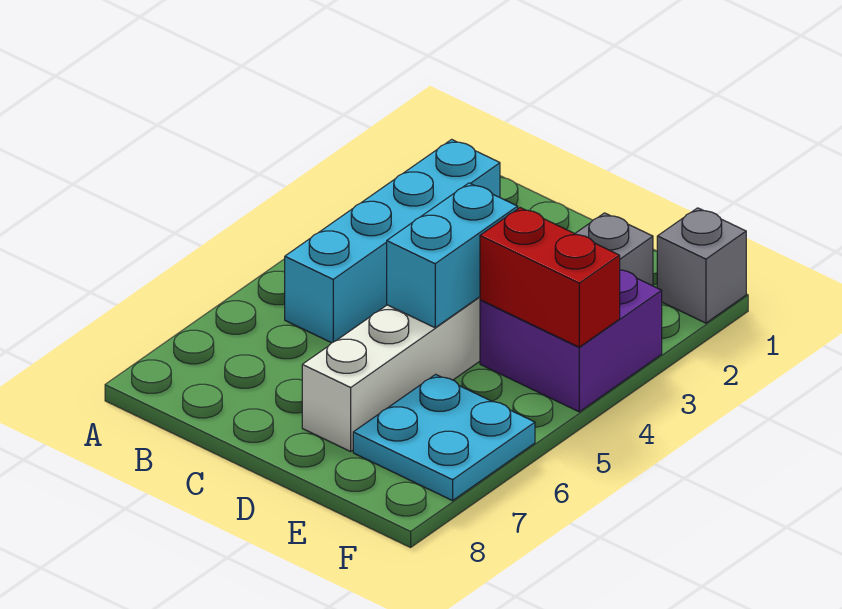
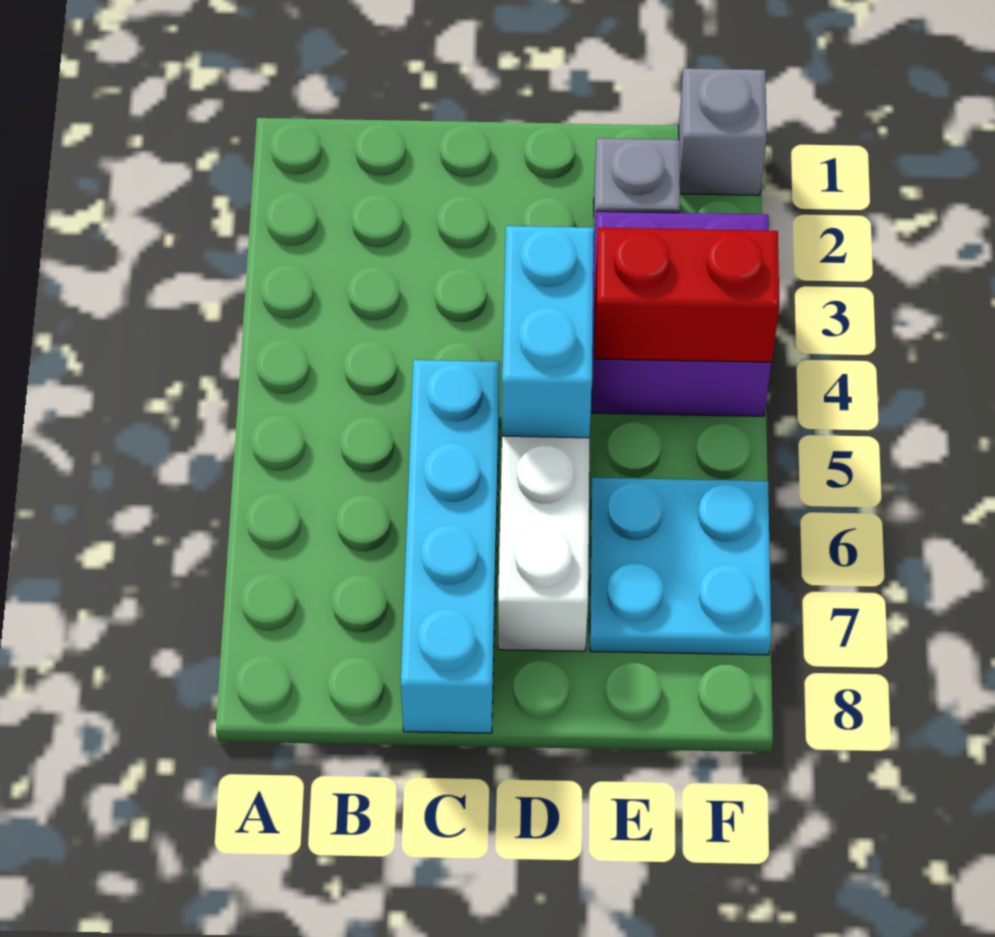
cyan brick B2:B5 level 1 -> cyan brick C5:C8 level 1

